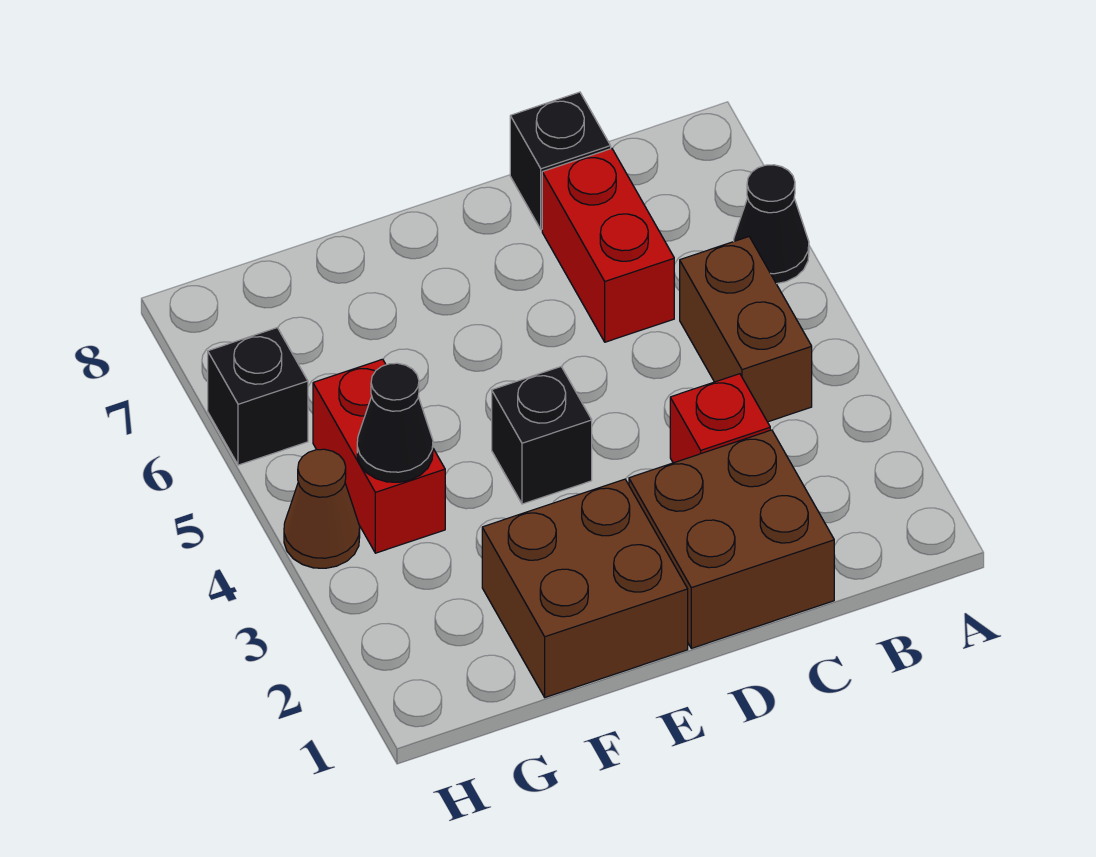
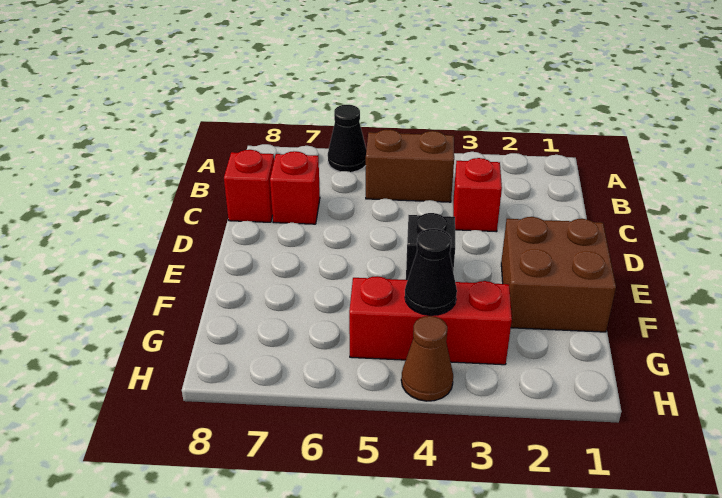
brown brick C1:D2 level 1 -> none
red brick C6:C7 level 1 -> red brick C7 level 1
black brick C8 level 1 -> red brick C8 level 1
red brick G4:G5 level 1 -> red brick G3:G5 level 1
black brick H6 level 1 -> none

